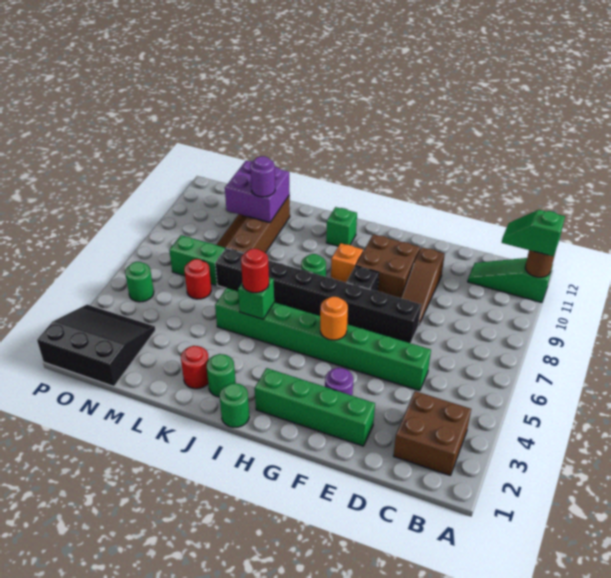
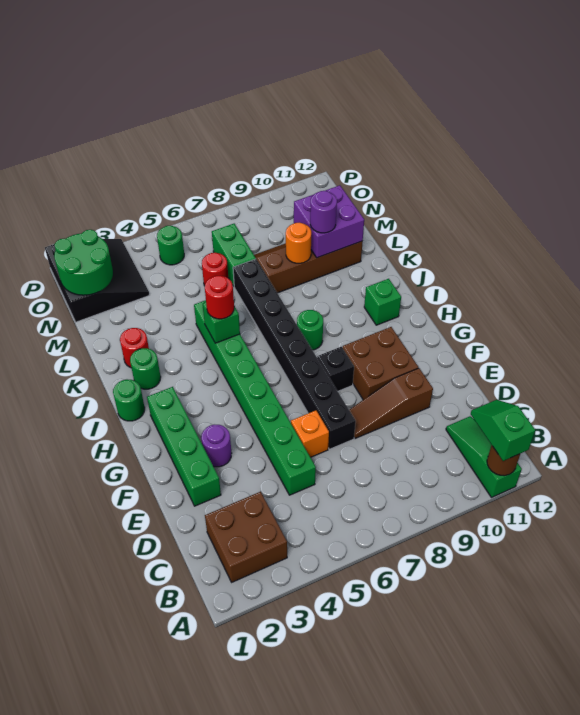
orange round brick G5 level 2 -> orange round brick L9 level 2
orange brick H9 level 1 -> orange brick E6 level 1
none -> green round brick N1:O2 level 2

